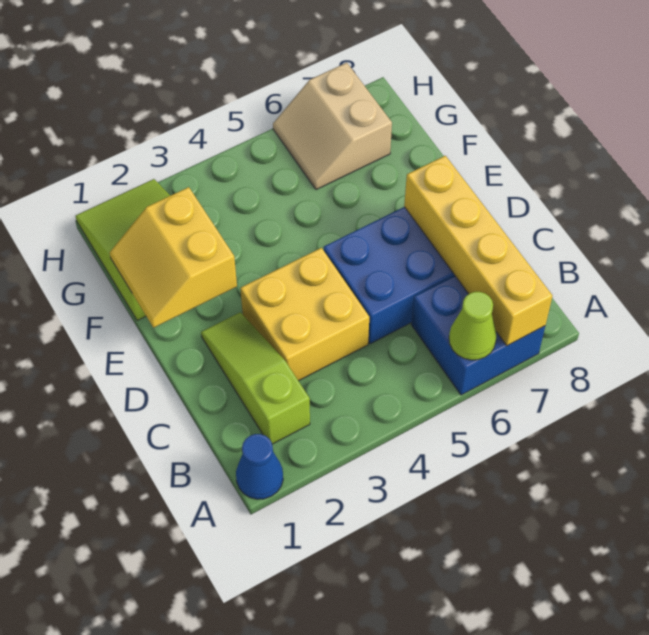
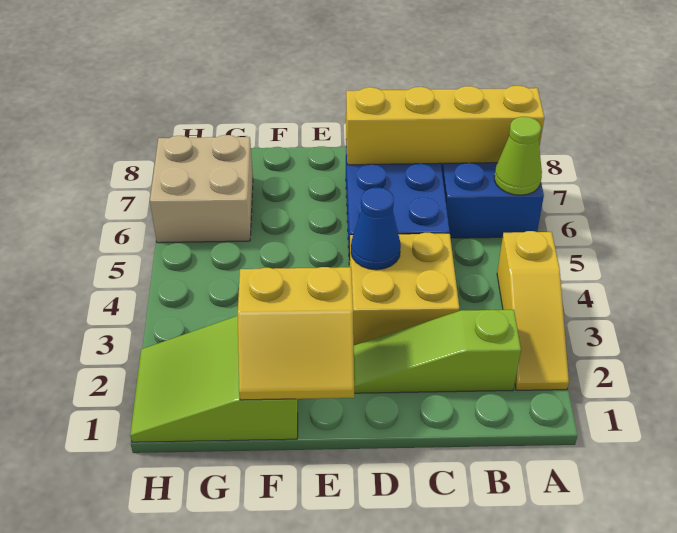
blue cone A1 level 1 -> blue cone D4 level 2
none -> yellow slope A2:A4 level 1 top 4
tan slope G6:H7 level 1 top 7 -> tan brick G6:H7 level 1

